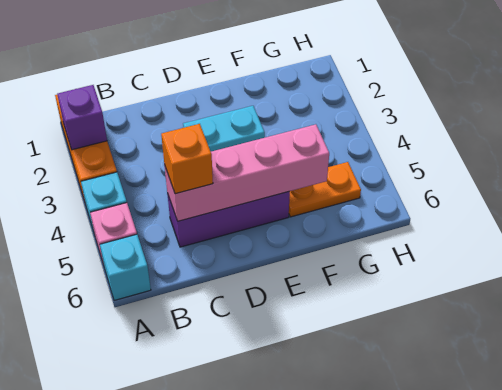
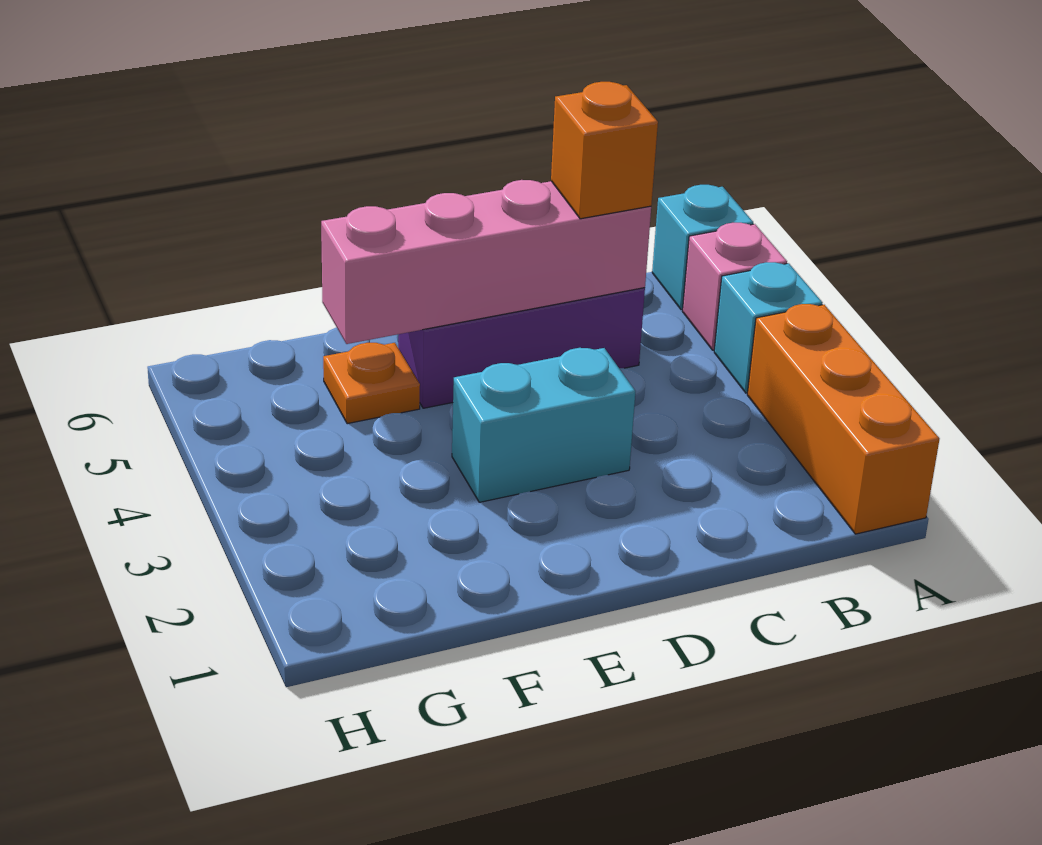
purple brick A2 level 2 -> none
orange plate F5:G5 level 1 -> orange plate F5 level 1

